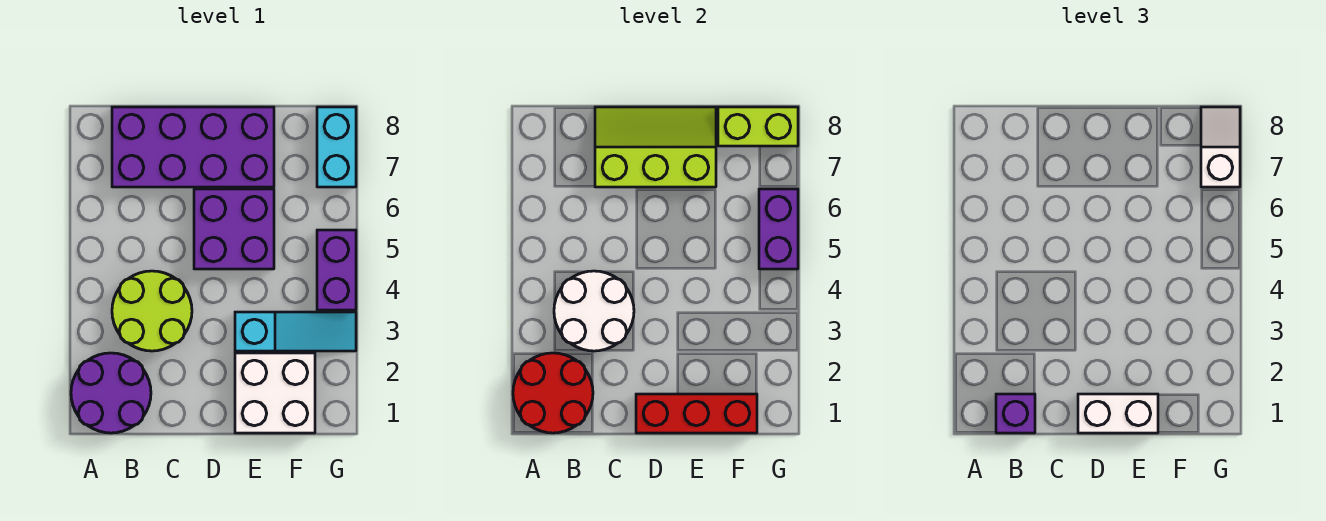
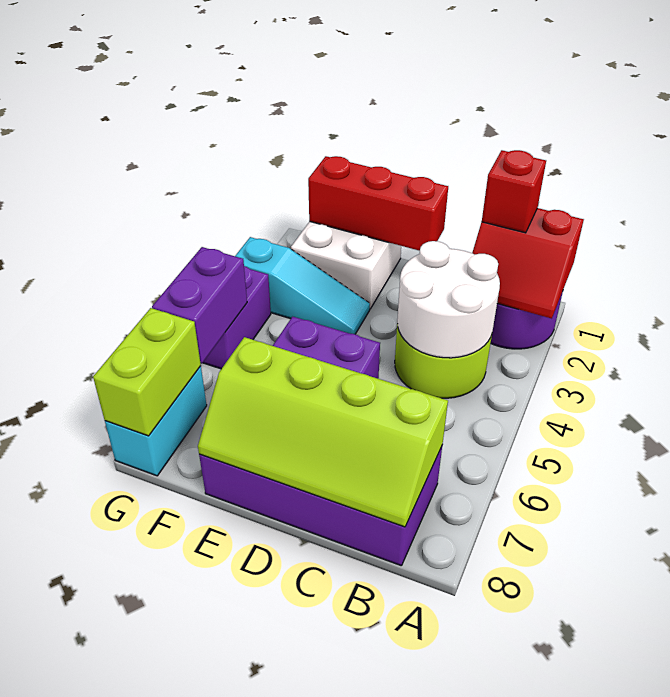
red round brick A1:B2 level 2 -> red slope A1:B2 level 2 top 1
purple brick B1 level 3 -> red brick B1 level 3
lime slope C7:E8 level 2 top 7 -> lime slope B7:E8 level 2 top 7
white brick D1:E1 level 3 -> none
cyan slope E3:G3 level 1 top E -> cyan slope E3:G3 level 1 top G
lime brick F8:G8 level 2 -> lime brick G7:G8 level 2
white slope G7:G8 level 3 top 7 -> none

